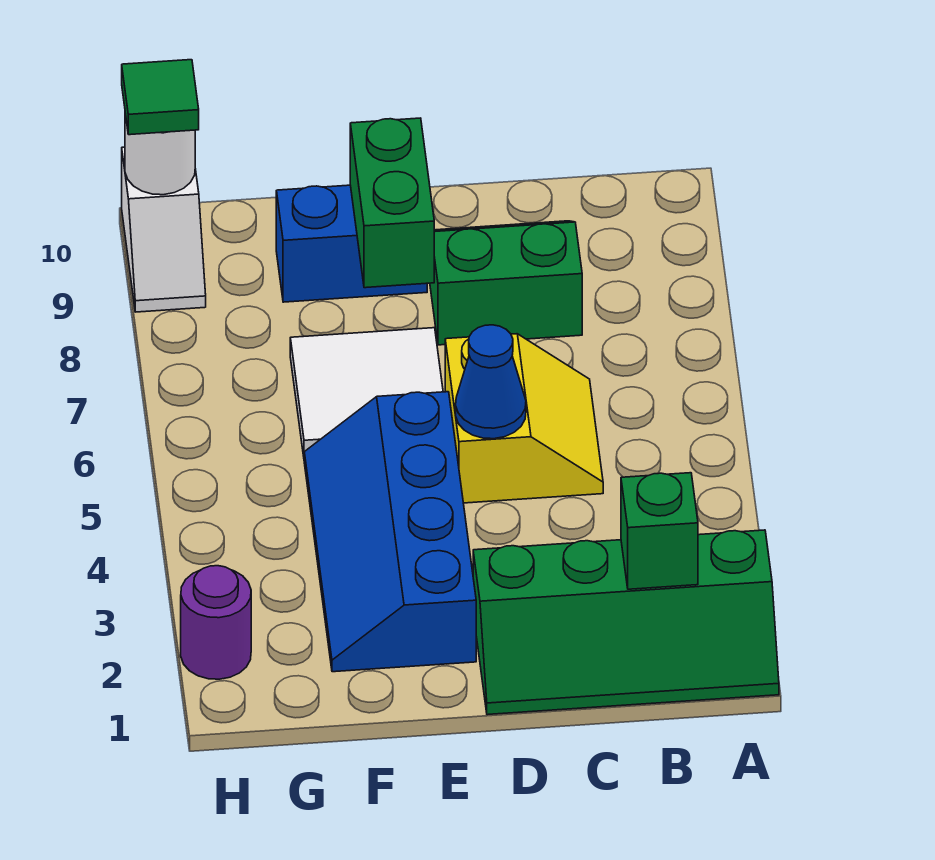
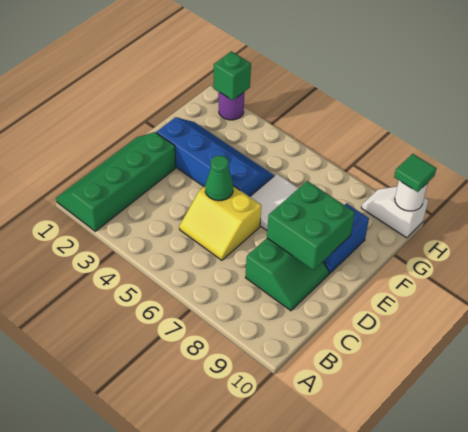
green brick B2 level 2 -> green brick H2 level 2
blue cone D5 level 2 -> green cone D5 level 2
green brick E8:E9 level 2 -> green brick D8:E9 level 2

